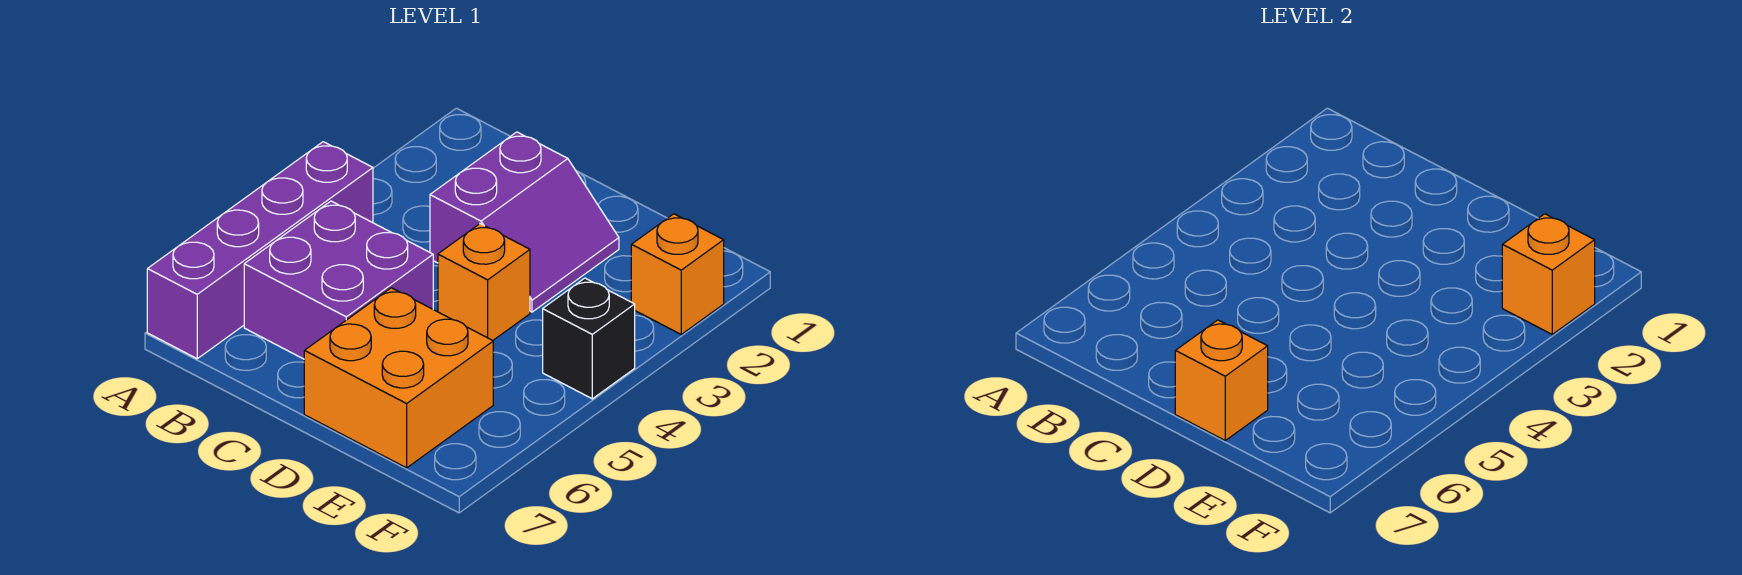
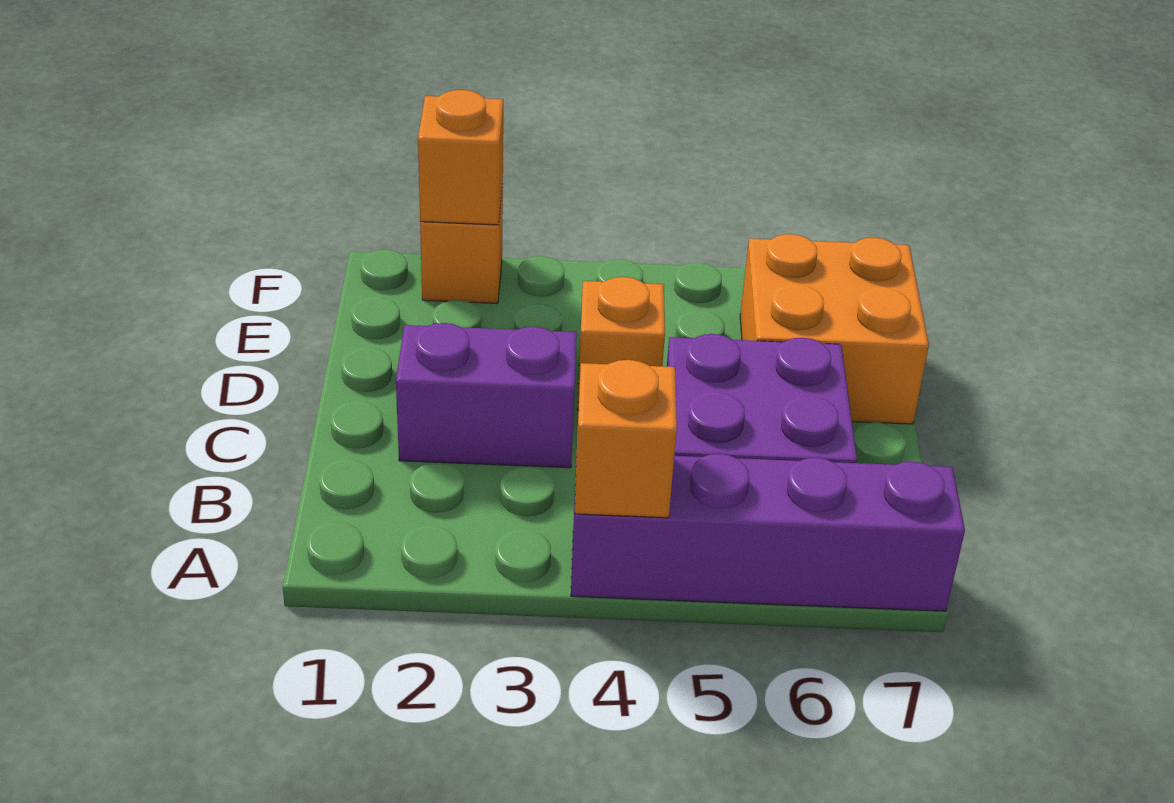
orange brick D7 level 2 -> orange brick A4 level 2
black brick F4 level 1 -> none

